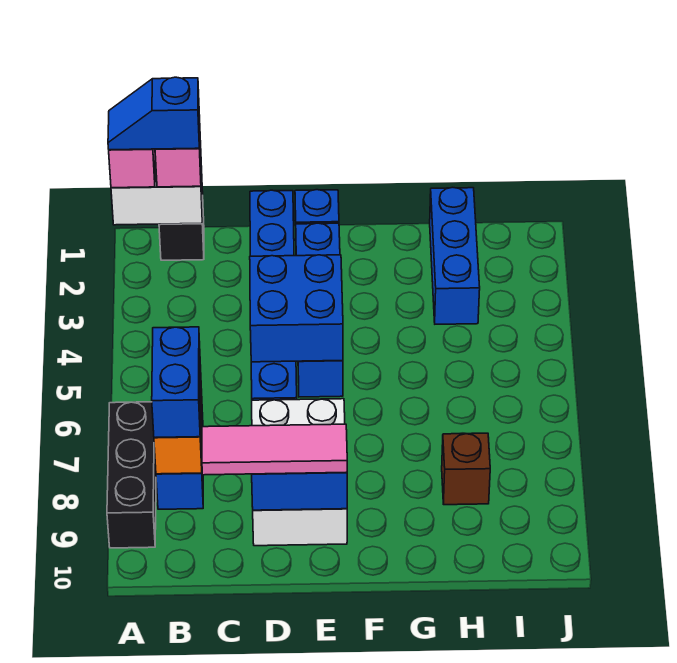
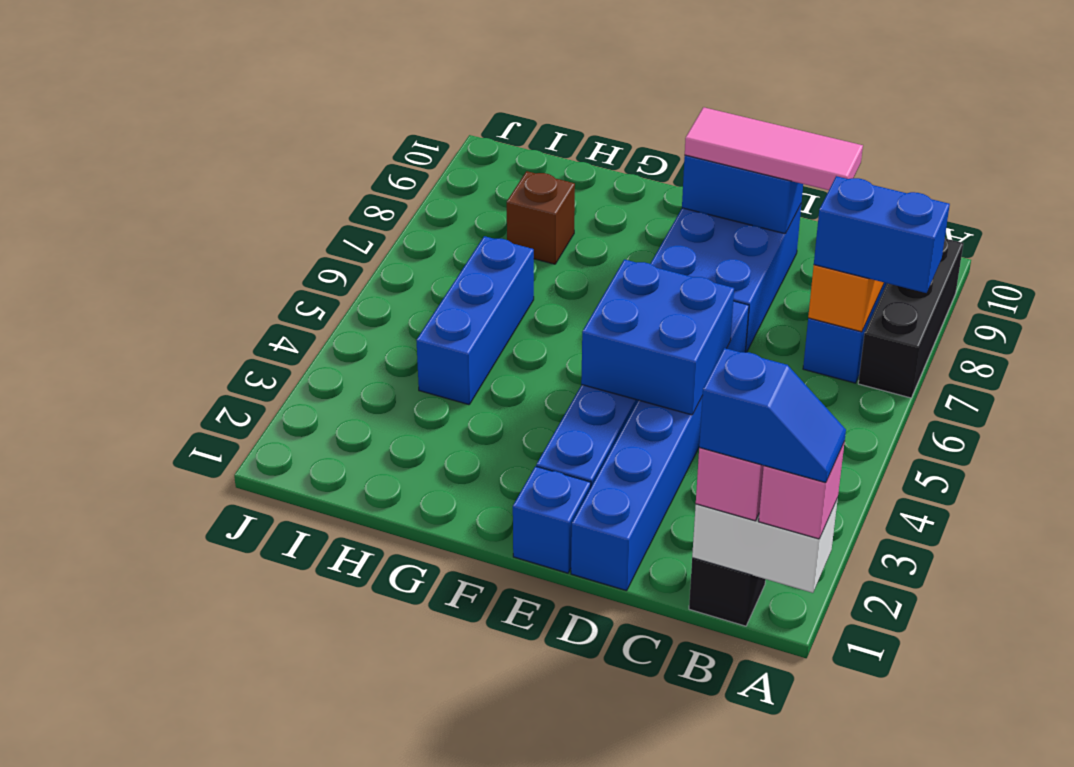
blue brick B7:B8 level 3 -> blue brick A7:B7 level 3
white brick D7:E9 level 1 -> blue brick D7:E9 level 1
blue brick H1:H3 level 1 -> blue brick H4:H6 level 1

